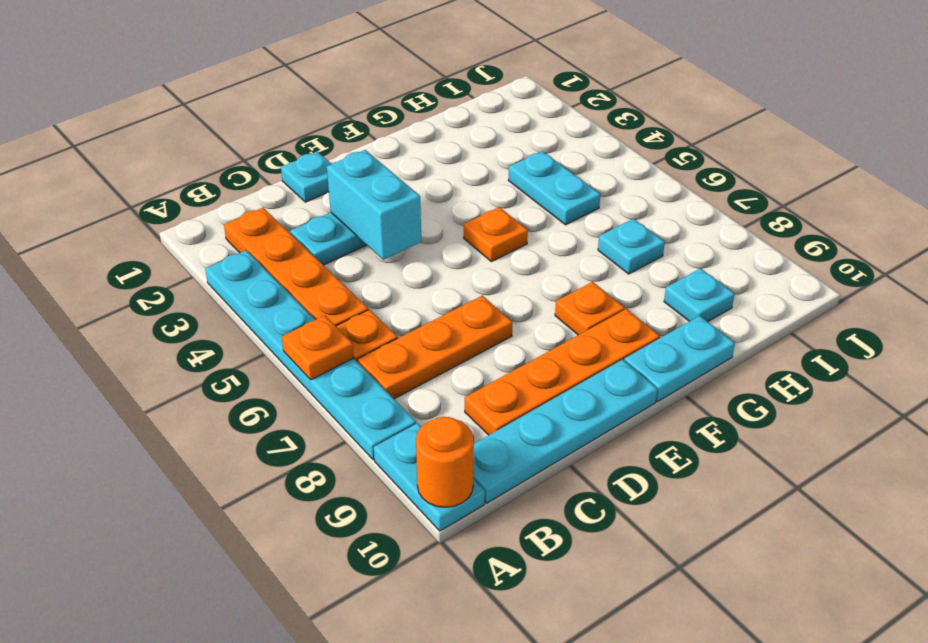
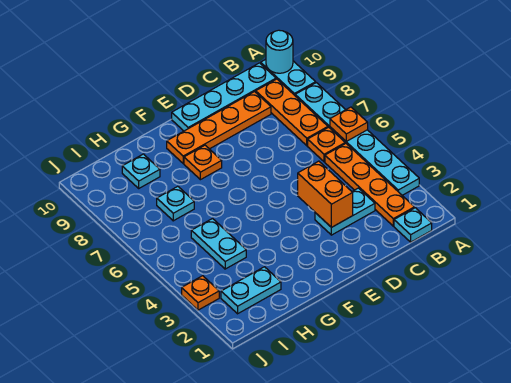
orange round brick A10 level 2 -> cyan round brick A10 level 2
orange plate B7:D7 level 1 -> orange plate B7:B9 level 1
cyan plate D1 level 1 -> cyan plate B1 level 1
cyan brick D3:D4 level 2 -> orange brick D3:D4 level 2
orange plate F5 level 1 -> orange plate J3 level 1
cyan plate F10:G10 level 1 -> cyan plate H2:I2 level 1

